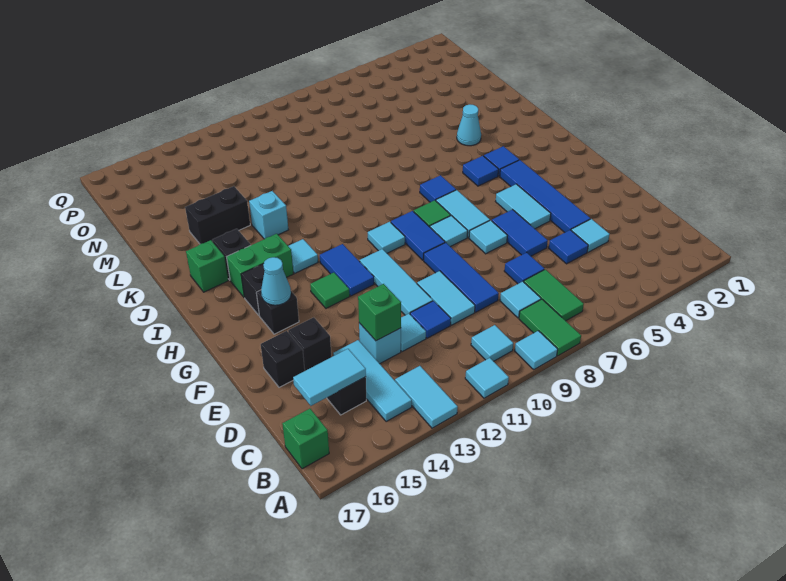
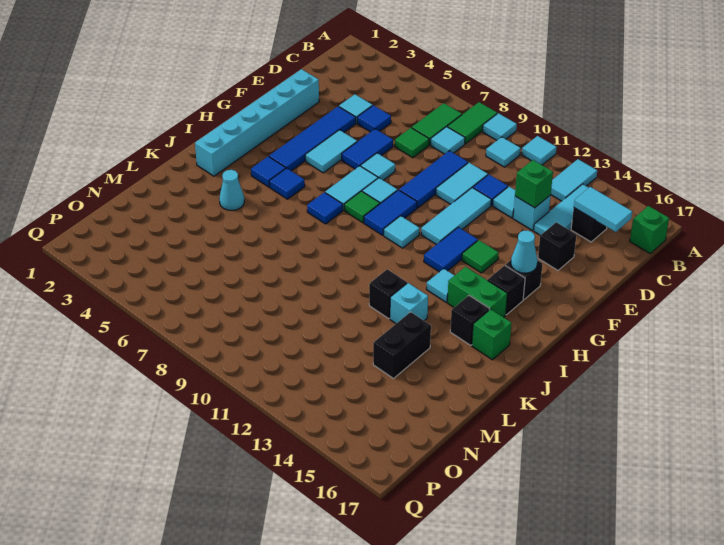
blue tile D7 level 1 -> green tile D7 level 1
none -> cyan brick E2:J2 level 1
black brick E16 level 1 -> black brick K12 level 1
black brick L14:L15 level 1 -> black brick L14:M14 level 1

